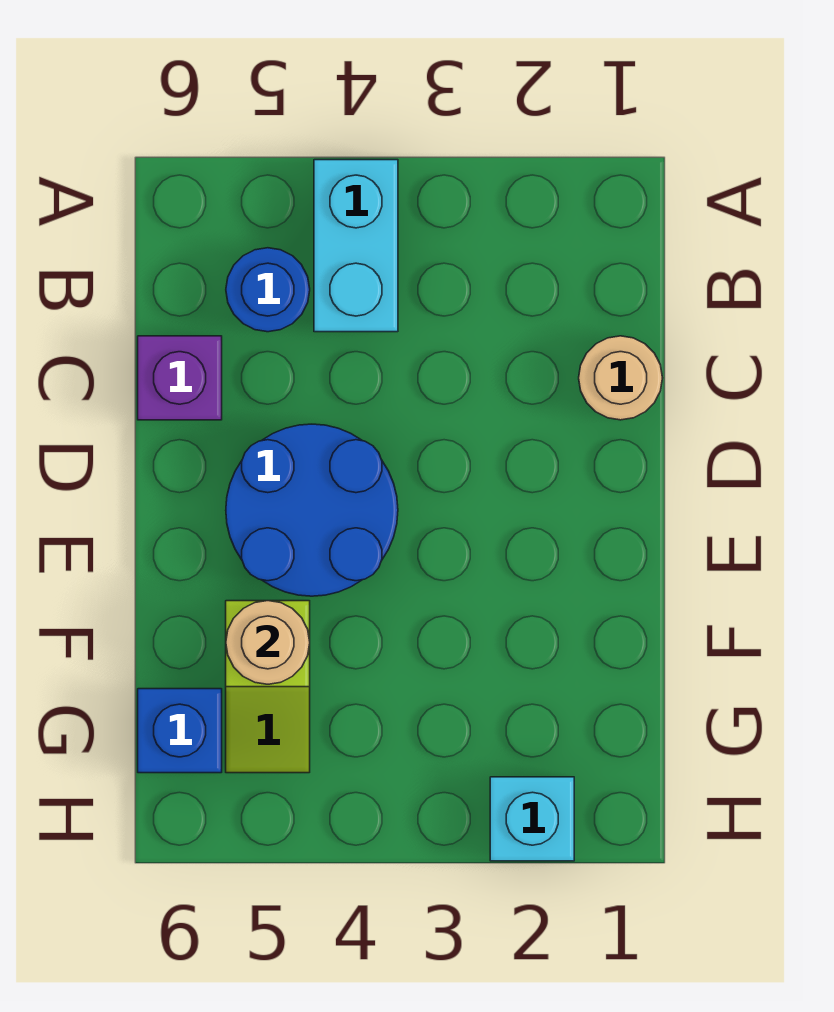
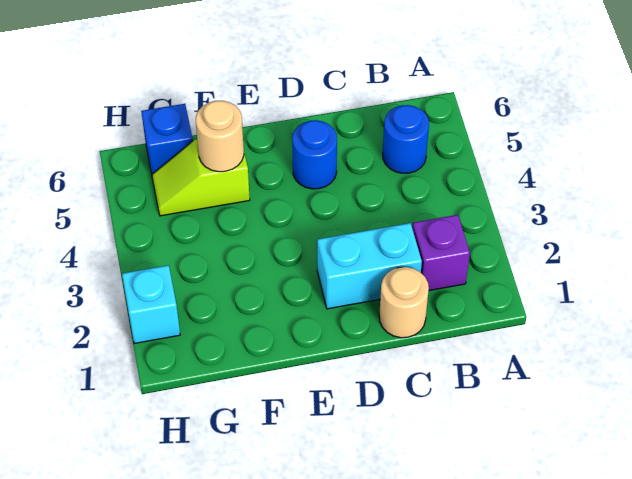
cyan brick A4:B4 level 1 -> cyan brick C2:D2 level 1
purple brick C6 level 1 -> purple brick B2 level 1
blue round brick D4:E5 level 1 -> blue round brick D5 level 1

